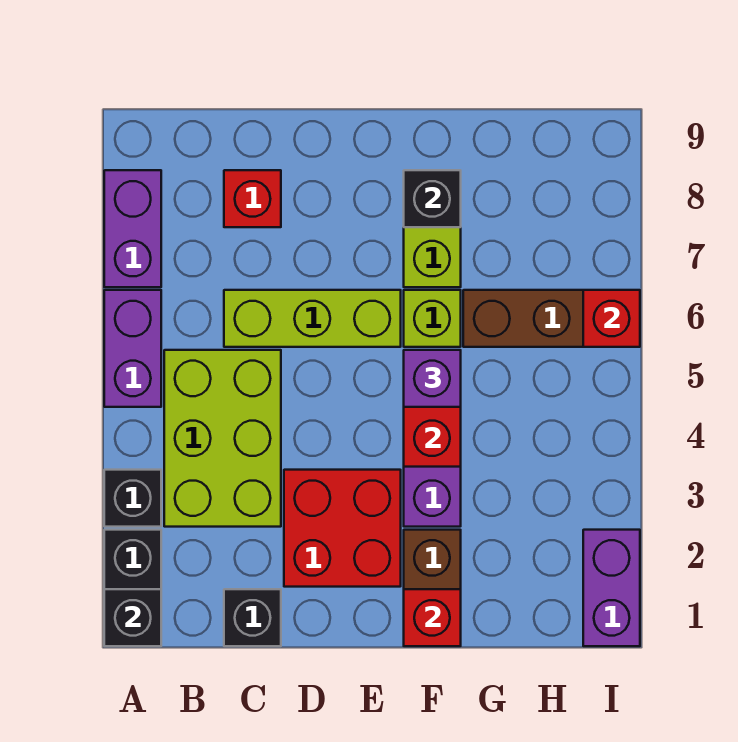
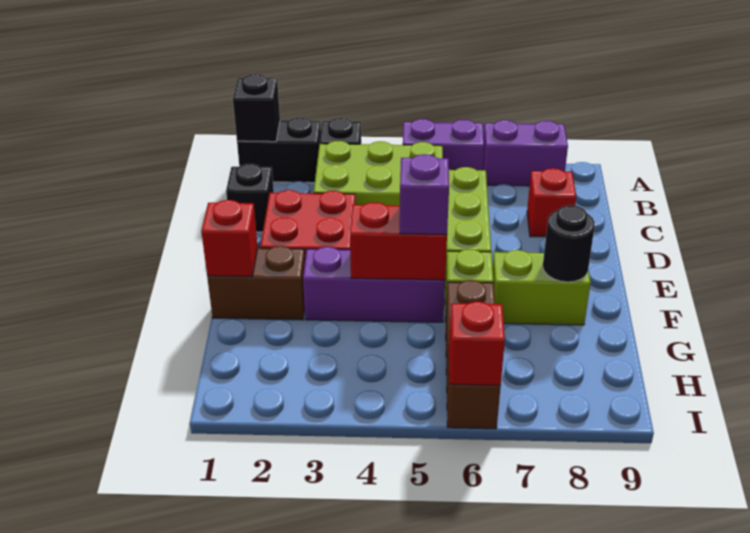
black brick F8 level 2 -> black round brick F8 level 2
purple brick I1:I2 level 1 -> none

